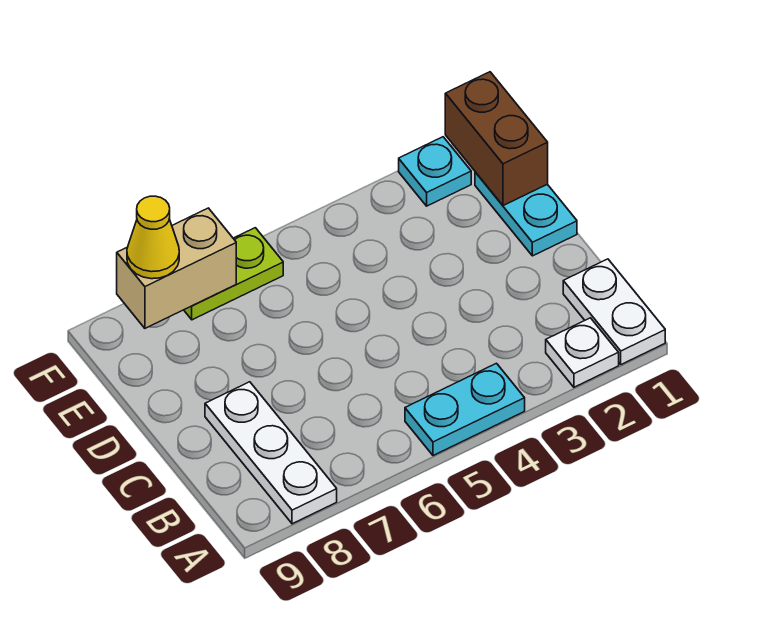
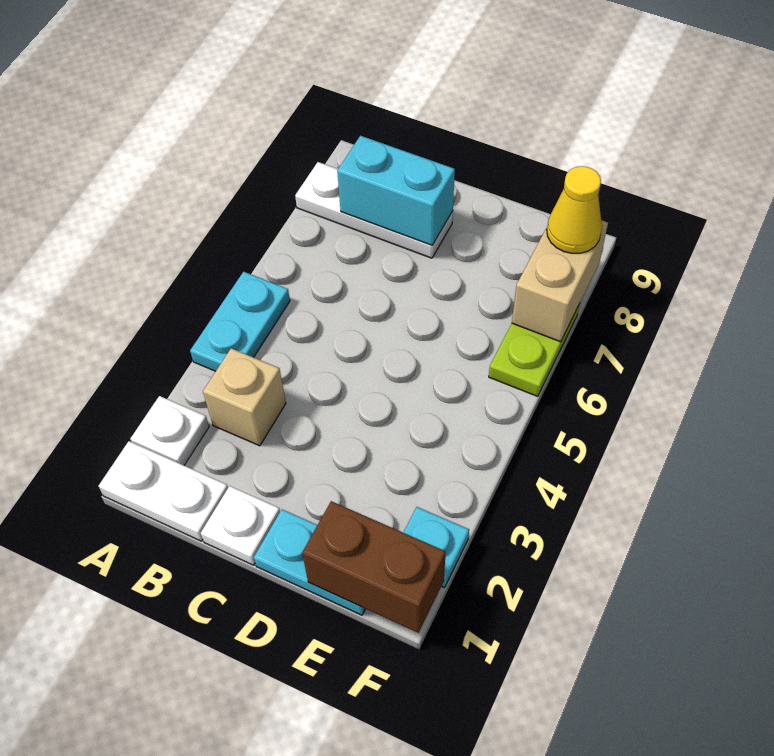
none -> tan brick B3 level 1
none -> cyan brick B8:C8 level 2
none -> white plate C1 level 1

